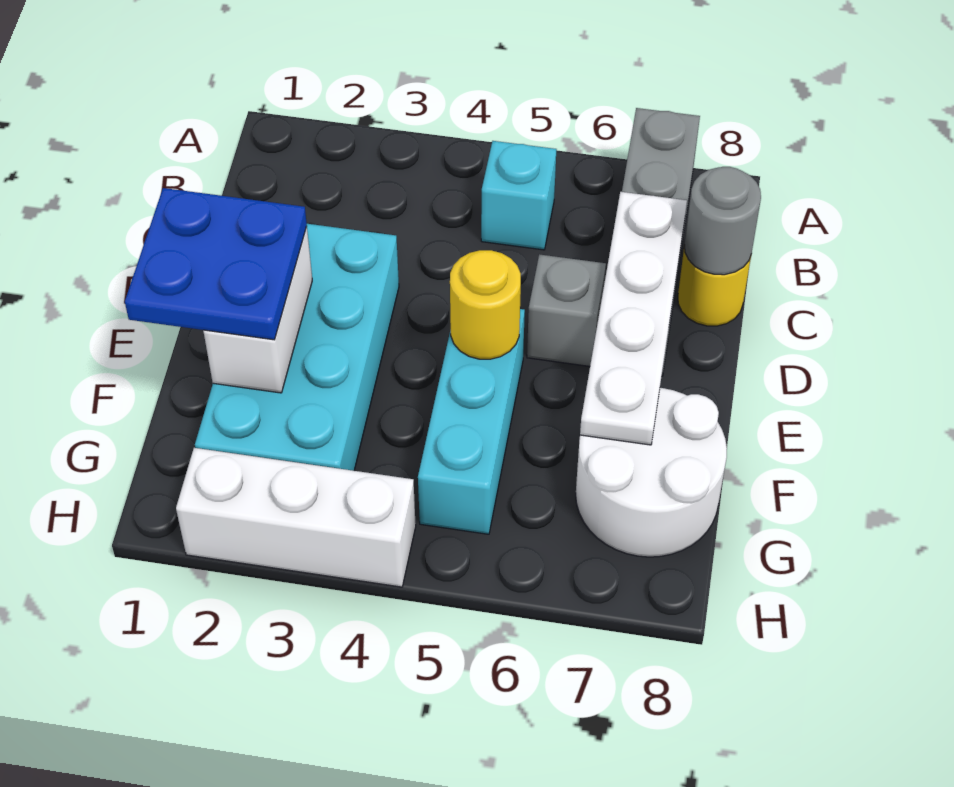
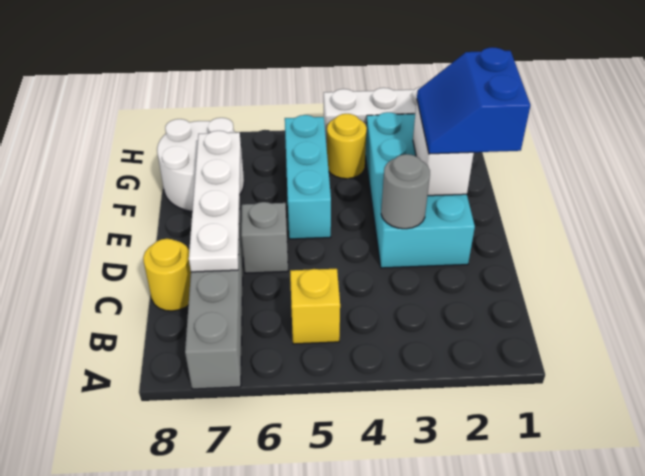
cyan brick B5 level 1 -> yellow brick B5 level 1
grey round brick C8 level 2 -> grey round brick D3 level 2
blue plate E1:F2 level 3 -> blue slope E1:F2 level 3 top 1
yellow round brick E5 level 2 -> yellow round brick G4 level 1

